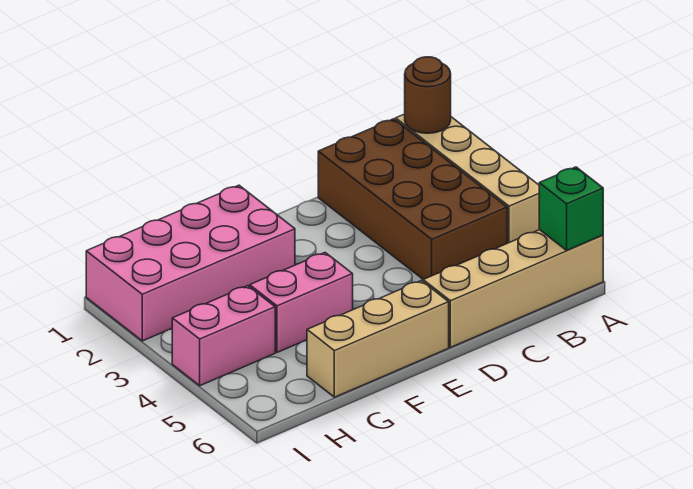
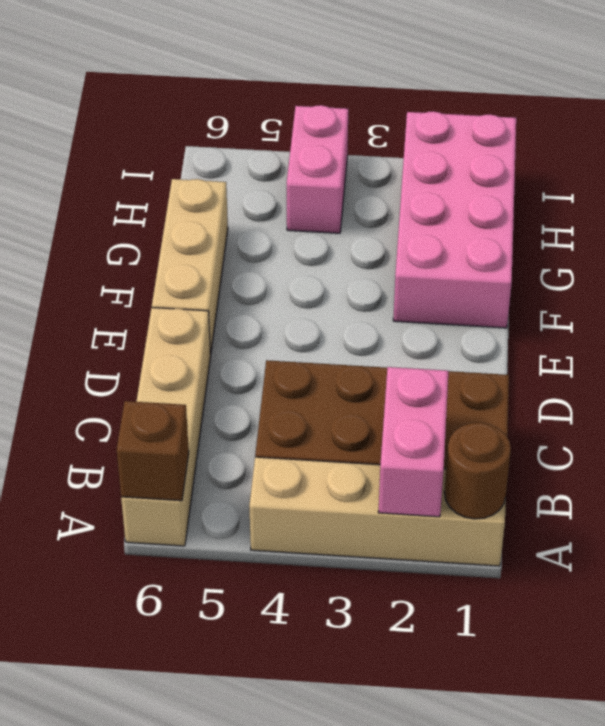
green brick A6 level 2 -> brown brick A6 level 2
pink brick F4:G4 level 1 -> pink brick A2:B2 level 2

